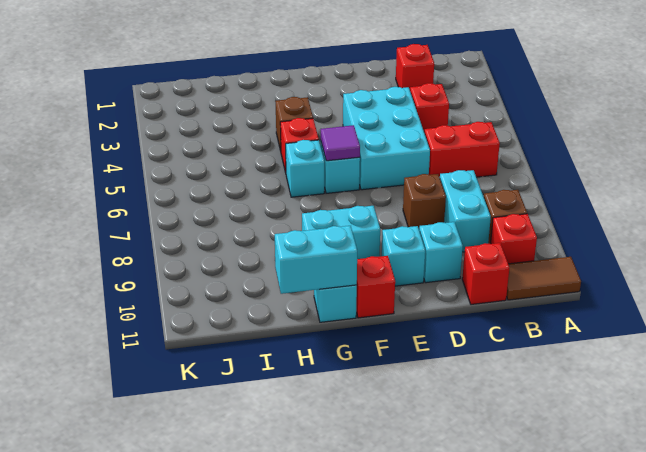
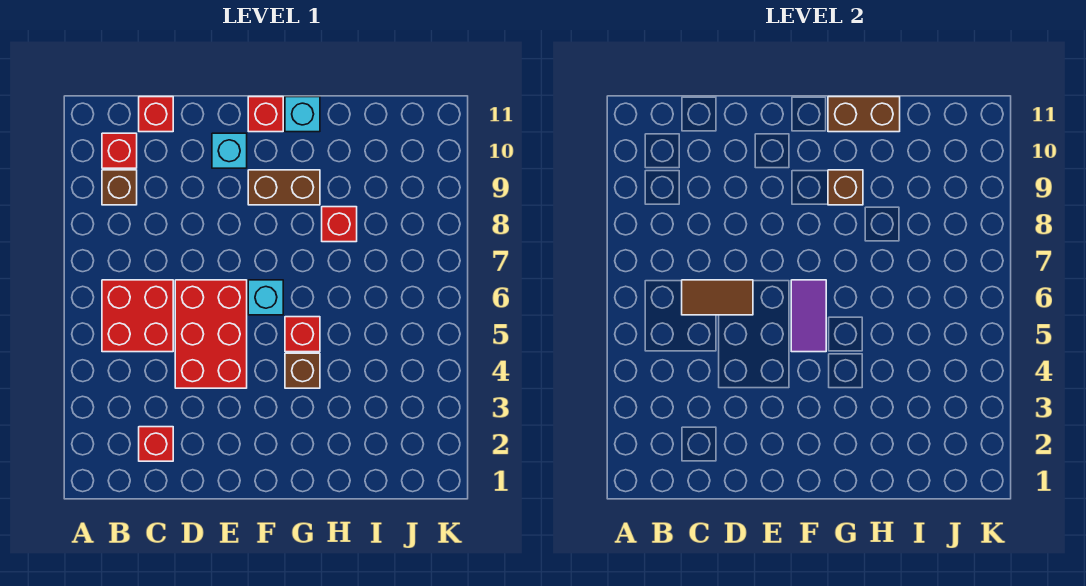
brown tile A11:B11 level 1 -> brown tile C6:D6 level 2
red brick B6:C6 level 1 -> red brick B5:C6 level 1
red brick C4 level 1 -> red brick H8 level 1
cyan brick C8:C9 level 1 -> none
cyan brick D4:E6 level 1 -> red brick D4:E6 level 1
brown brick D8 level 1 -> brown brick G9 level 2
cyan brick D10 level 1 -> none
purple tile F6 level 2 -> purple tile F5:F6 level 2
cyan brick F9:G9 level 1 -> brown brick F9:G9 level 1
cyan brick G6 level 1 -> none
cyan brick G11:H11 level 2 -> brown brick G11:H11 level 2

